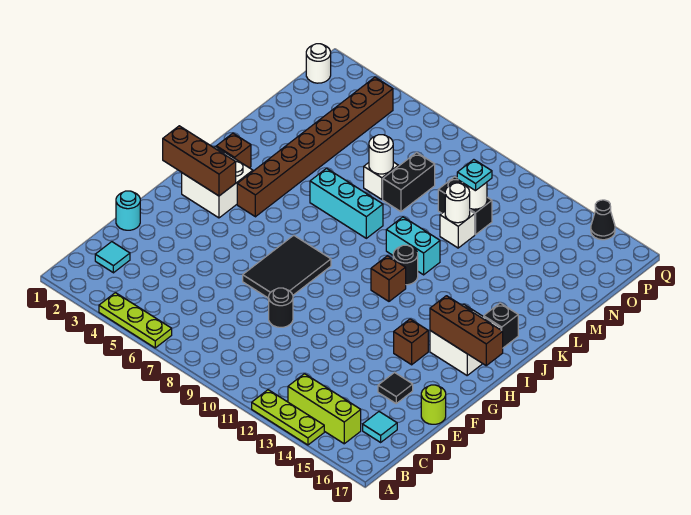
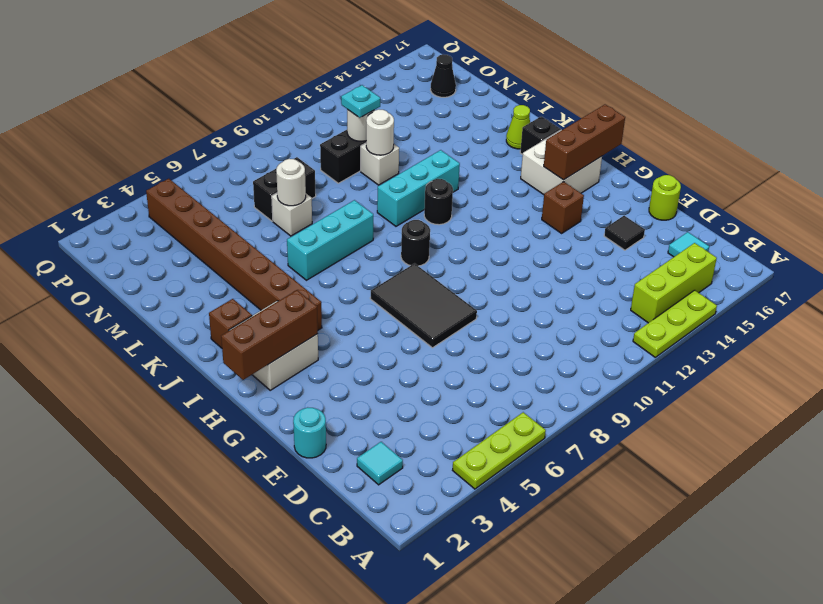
black round brick E9 level 1 -> black round brick I9 level 1
brown brick I11 level 1 -> none
cyan brick K10:K11 level 1 -> cyan brick K10:K12 level 1
none -> lime cone K16 level 1
black brick M8:N8 level 1 -> black brick N7:N8 level 1
white round brick P1 level 1 -> none
black cone Q15 level 1 -> black cone O16 level 1

